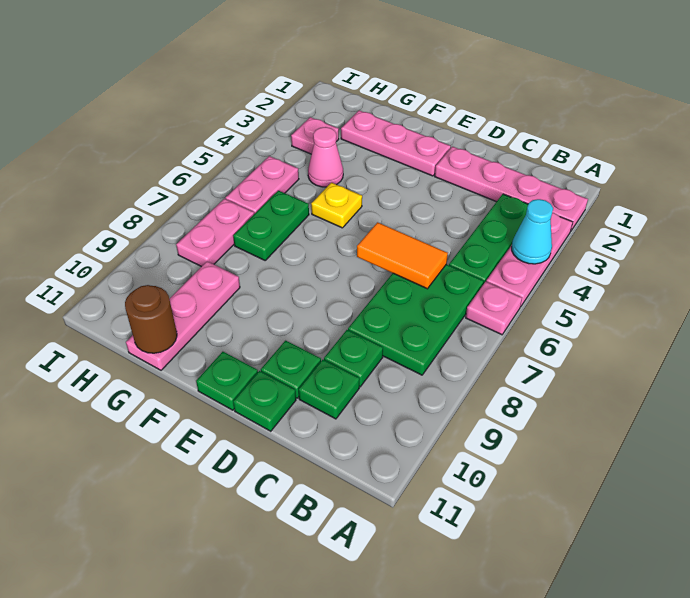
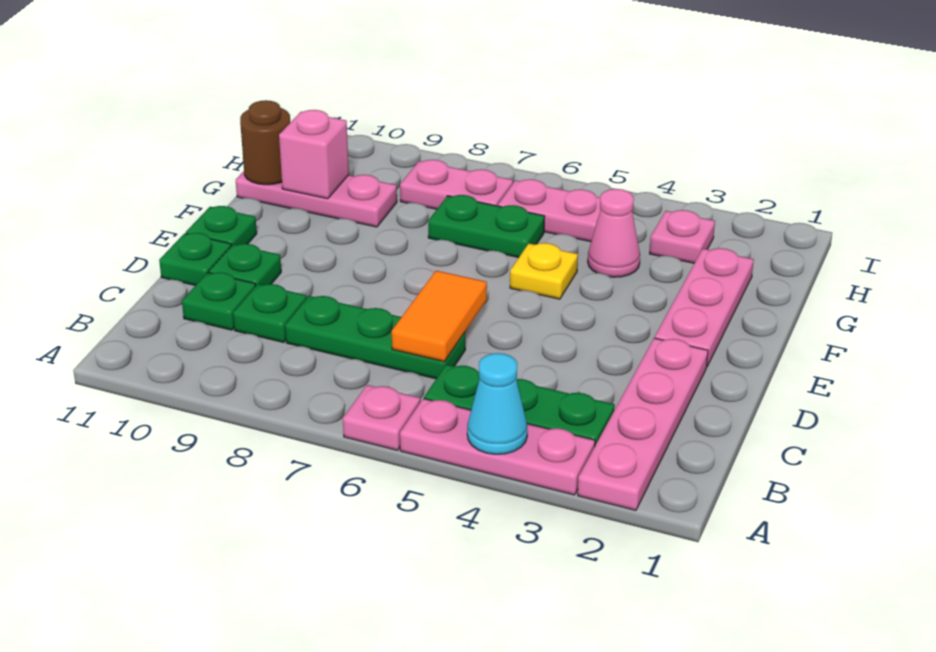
green plate B6:C8 level 1 -> green plate C6:C8 level 1
none -> pink brick G10 level 2

